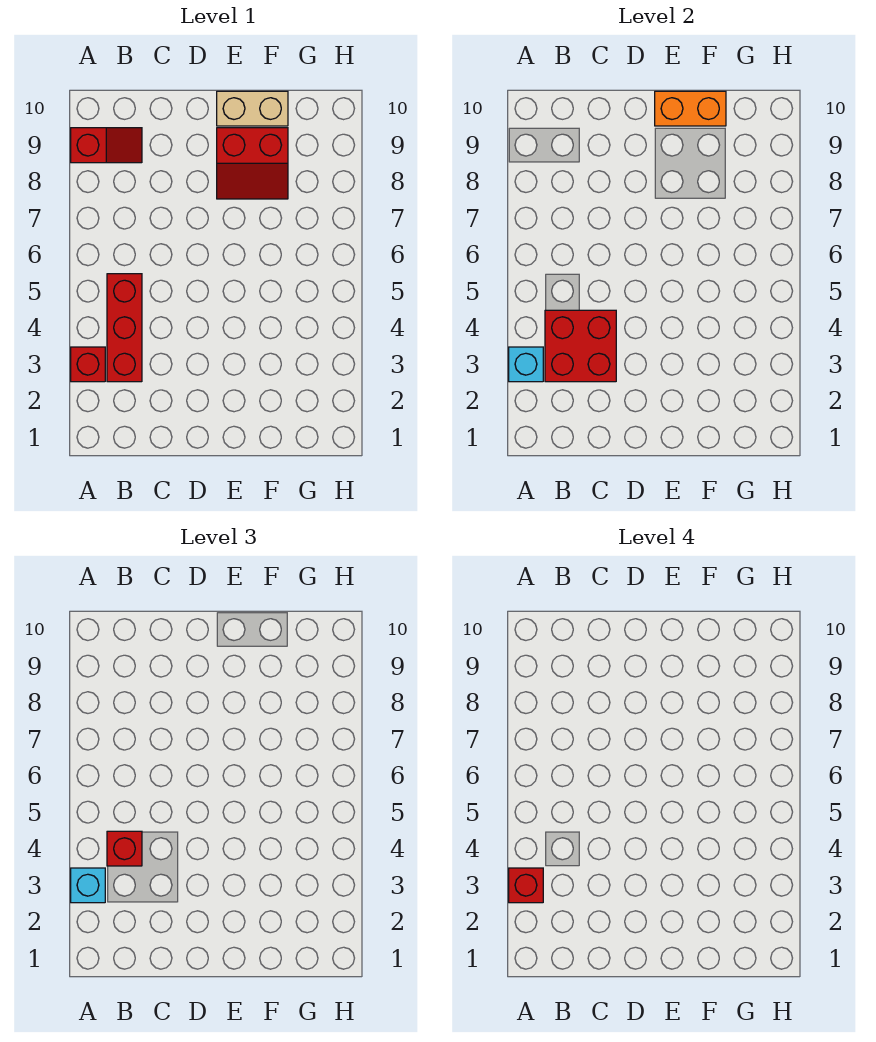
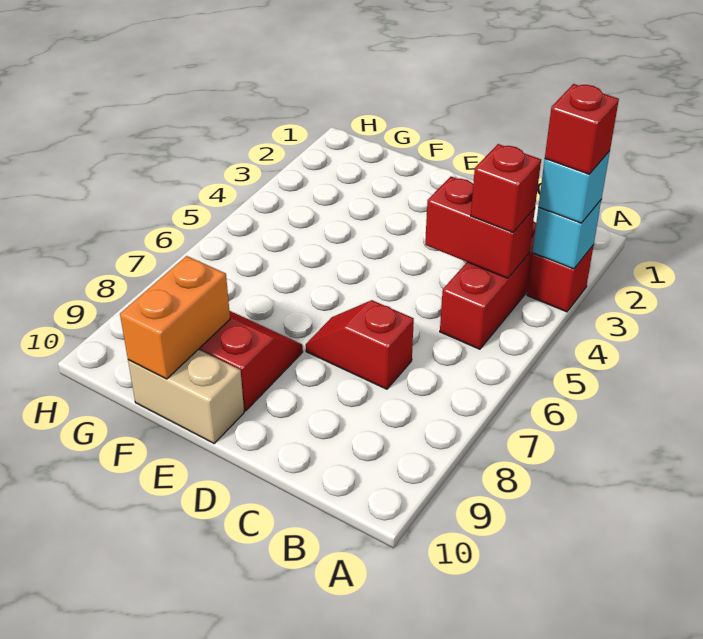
red slope A9:B9 level 1 top A -> red slope C7:D7 level 1 top C
red brick B3:C4 level 2 -> red brick B4:C4 level 2
orange brick E10:F10 level 2 -> orange brick F9:F10 level 2

